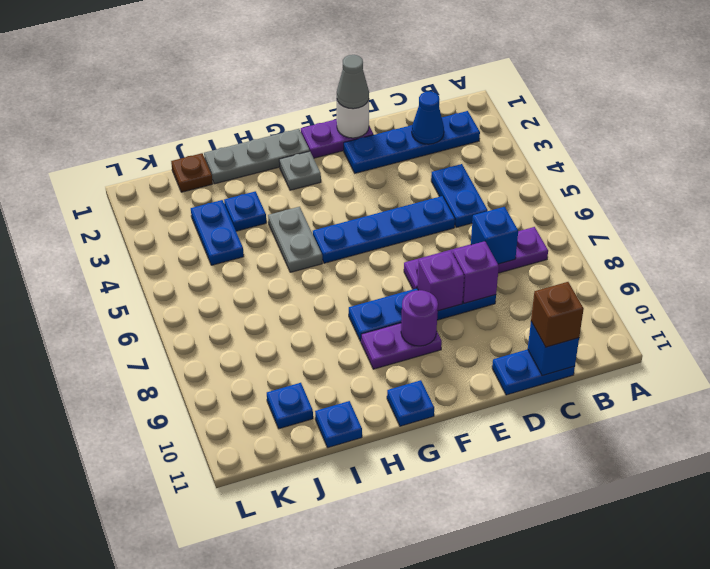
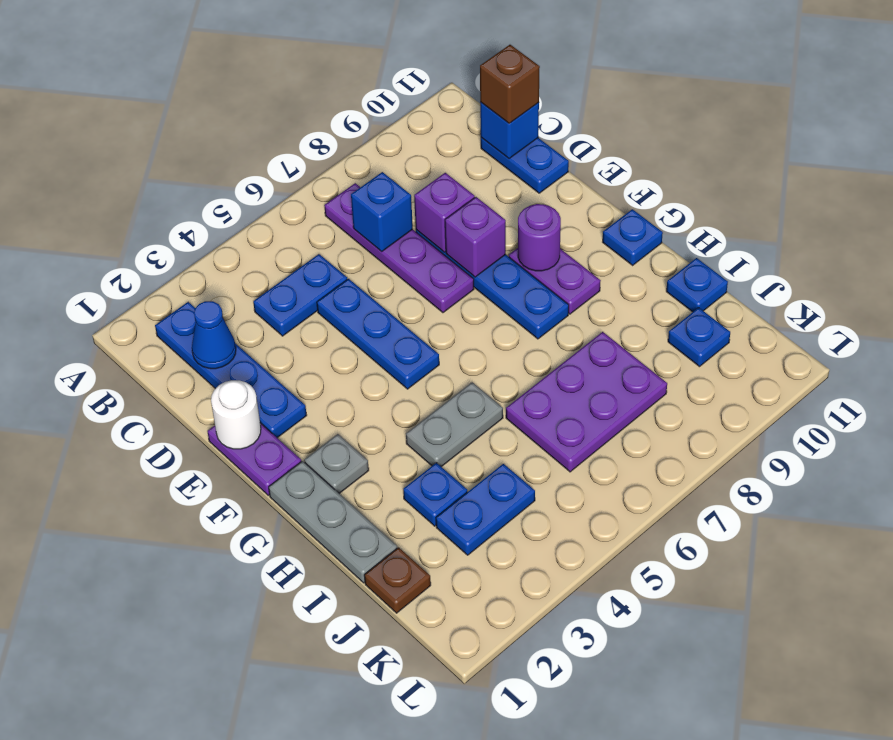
blue plate D5:G5 level 1 -> blue plate D5:F5 level 1
grey cone E1 level 3 -> none
none -> purple plate I6:J8 level 1

